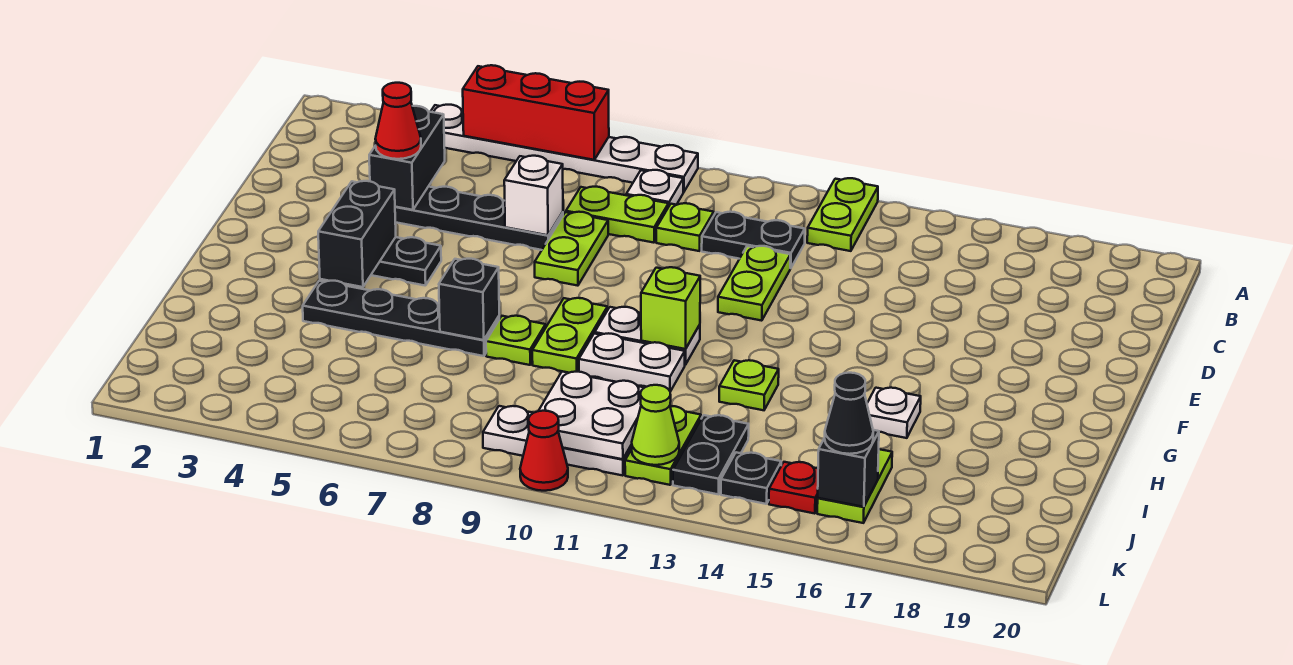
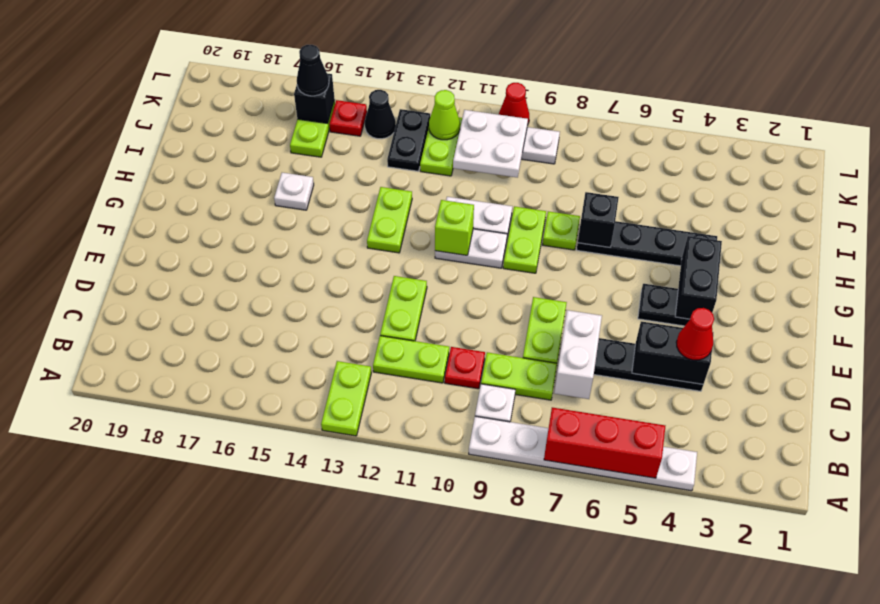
black brick C4:D4 level 2 -> black brick D4:D5 level 2
lime plate C10 level 1 -> red plate C10 level 1
black plate C11:C12 level 1 -> lime plate C11:C12 level 1
white brick D7 level 2 -> white brick C7:D7 level 2
lime plate H13 level 1 -> lime plate G13:H13 level 1
black plate K14 level 1 -> black cone K14 level 1

